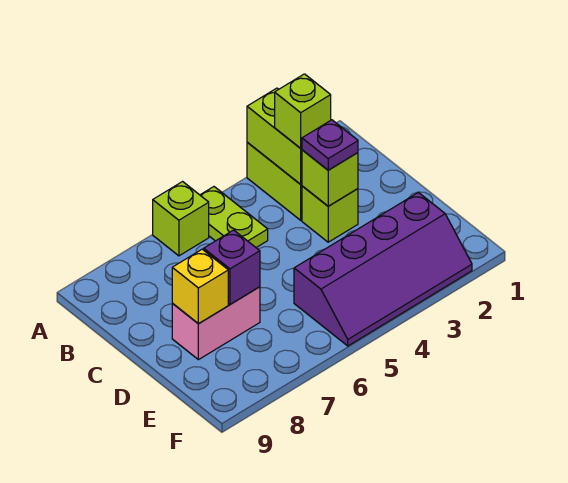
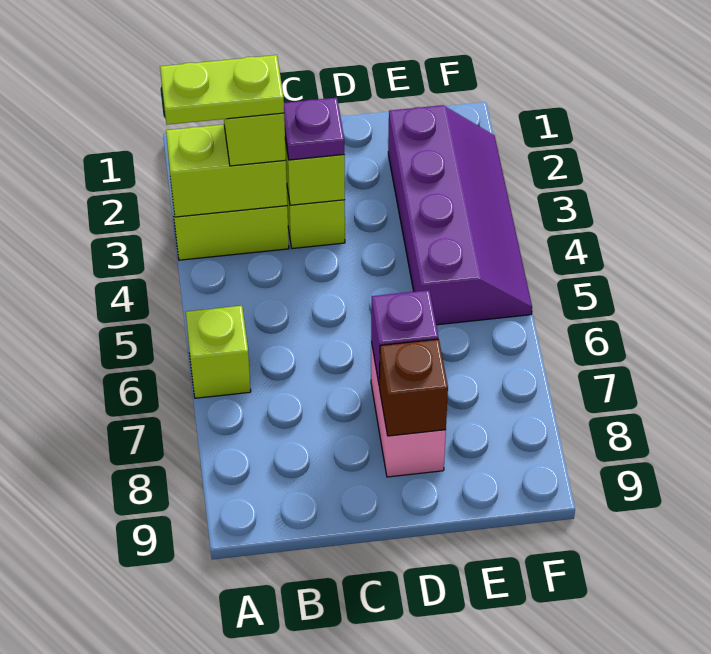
lime plate A5:B5 level 1 -> lime plate A3:B3 level 4
yellow brick D8 level 2 -> brown brick D8 level 2

